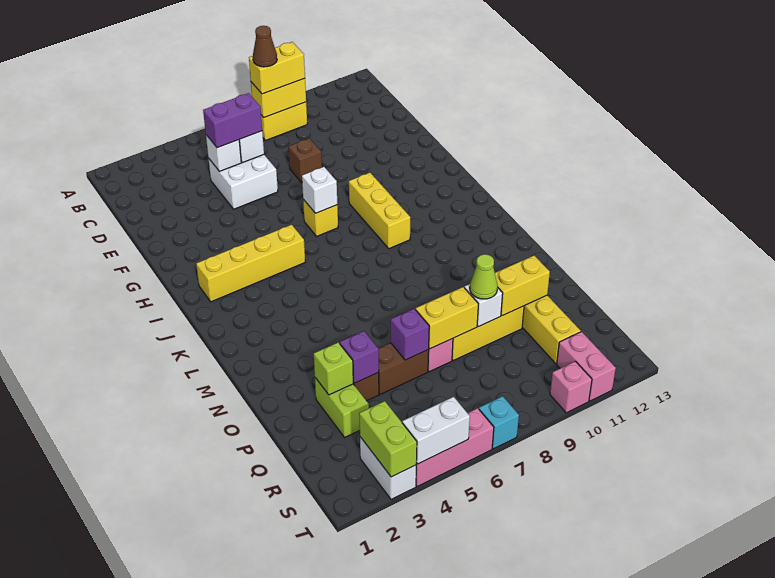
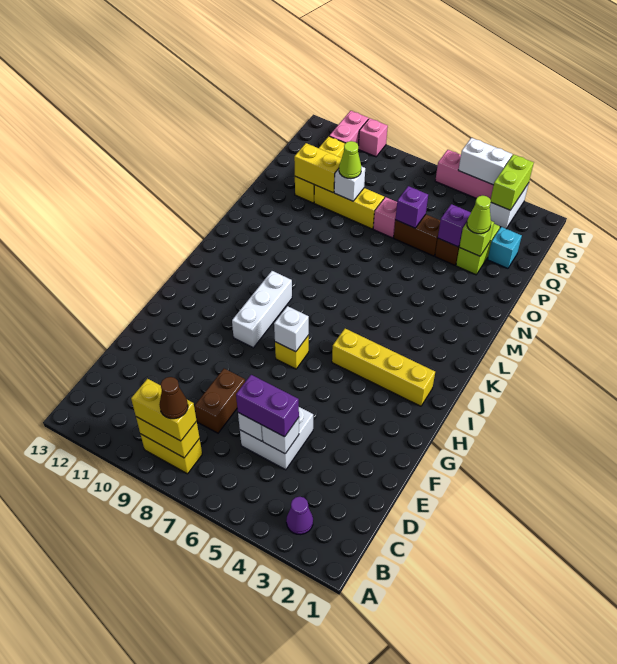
none -> purple cone B3 level 1
brown brick E8 level 1 -> brown brick D8:E8 level 1
yellow brick H9:J9 level 1 -> white brick H9:J9 level 1
none -> lime cone P3 level 3
yellow brick P7:P8 level 2 -> none
cyan brick T7 level 1 -> cyan brick Q2 level 1

